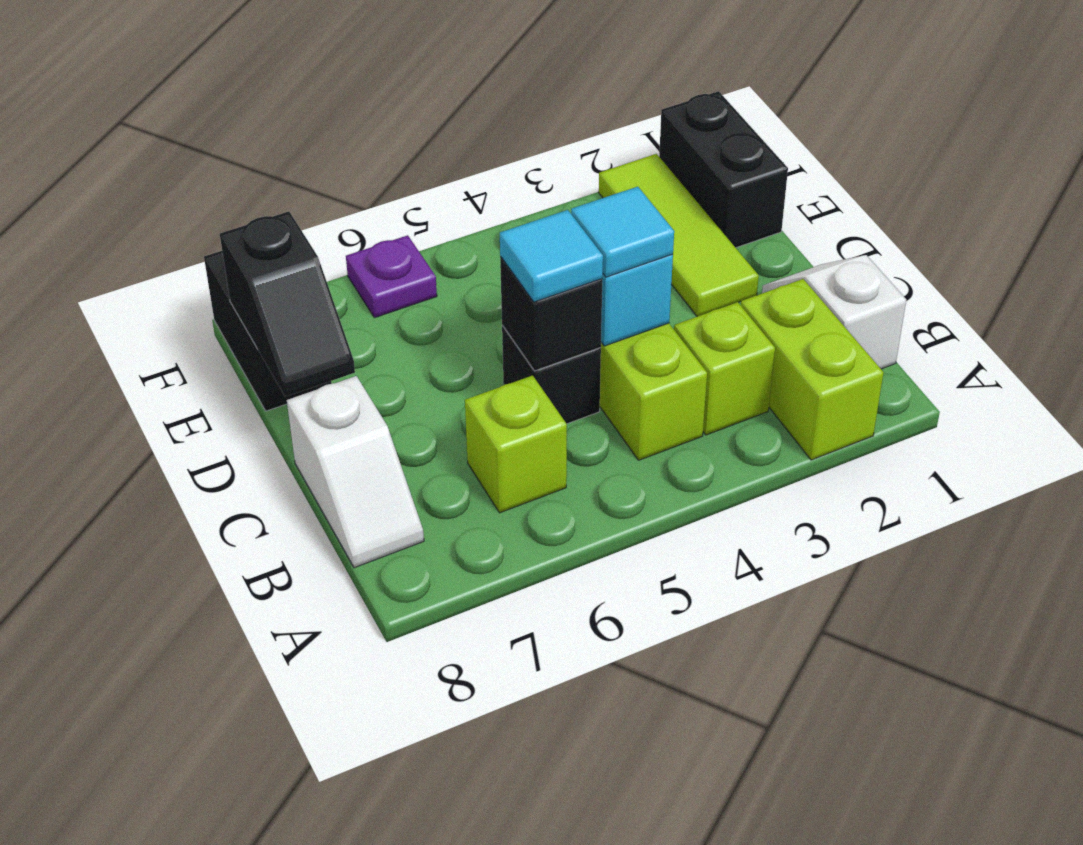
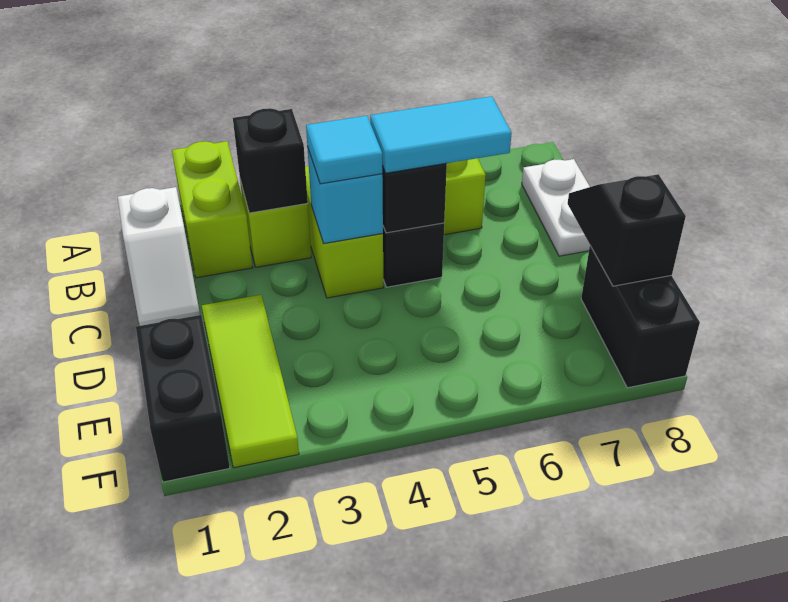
none -> black brick B3 level 2
white slope B8:C8 level 1 top C -> white plate B8:C8 level 1
cyan tile C5 level 3 -> cyan tile C5:C6 level 3
purple plate F6 level 1 -> none

